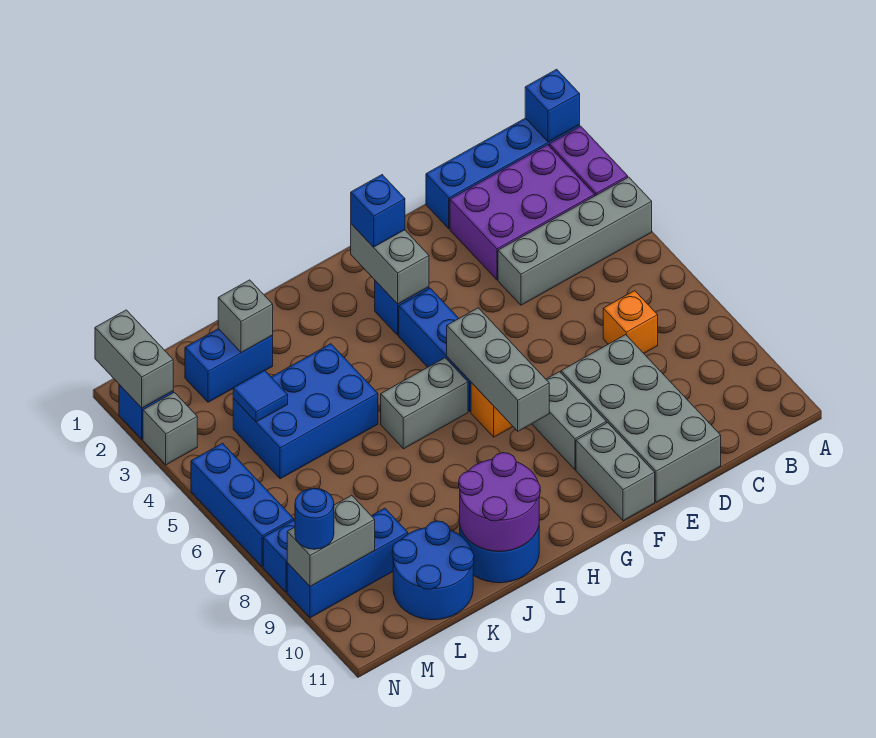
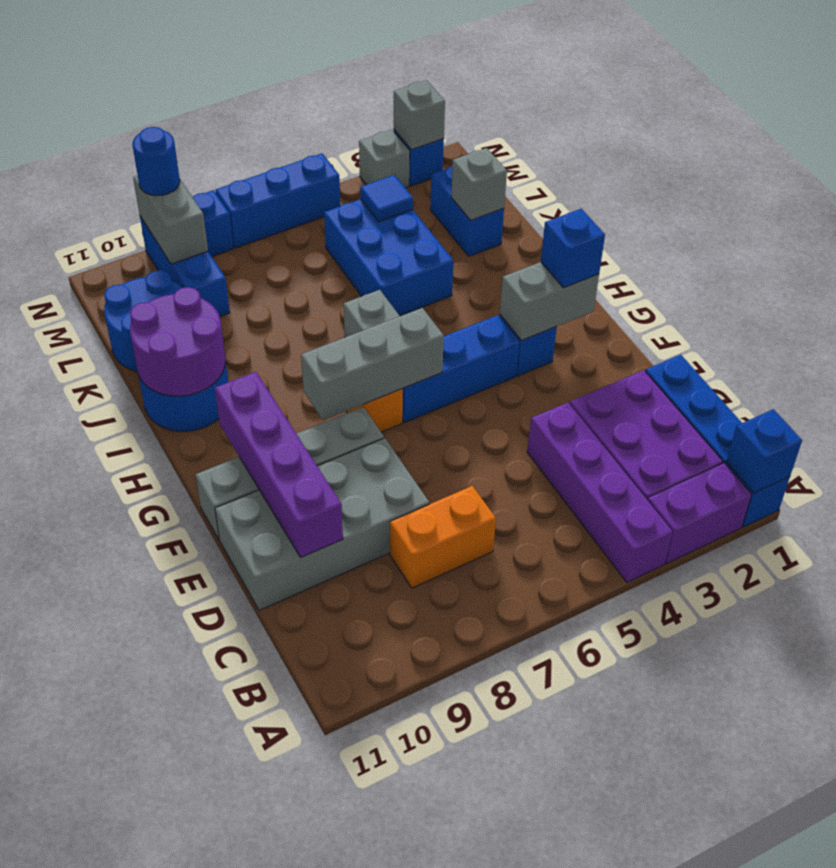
grey brick A4:D4 level 1 -> purple brick A4:D4 level 1
orange brick C7 level 1 -> orange brick C7:C8 level 1
none -> purple brick D10:G10 level 2
grey brick N1:N2 level 2 -> grey brick N2 level 2

